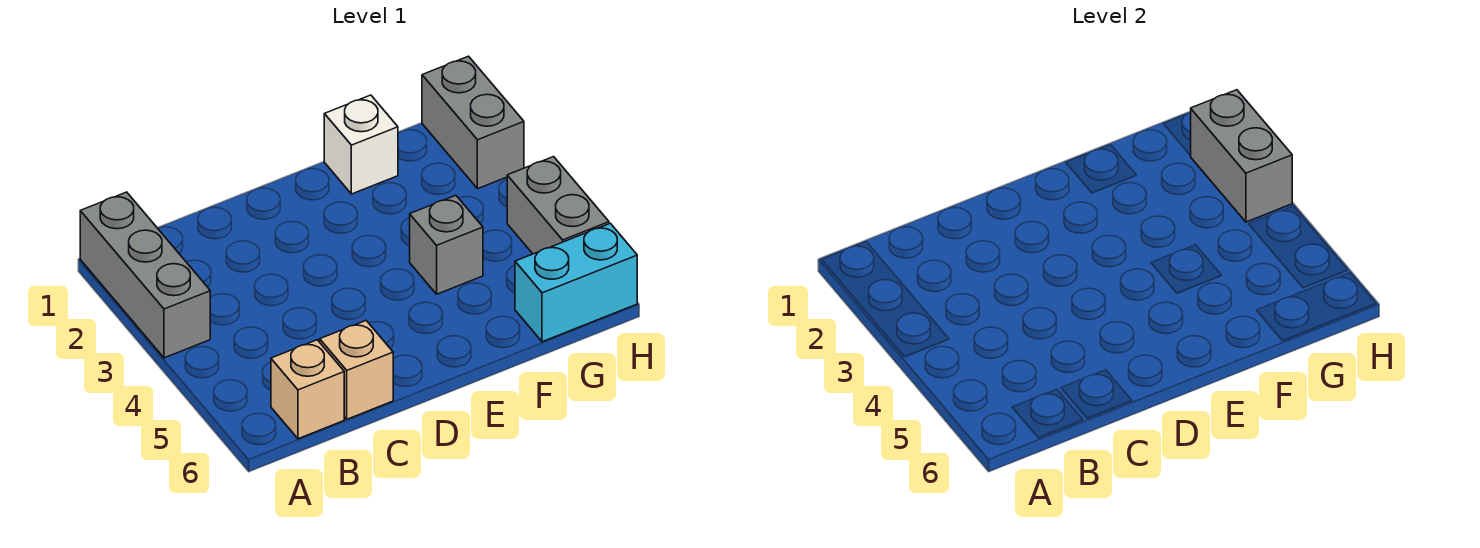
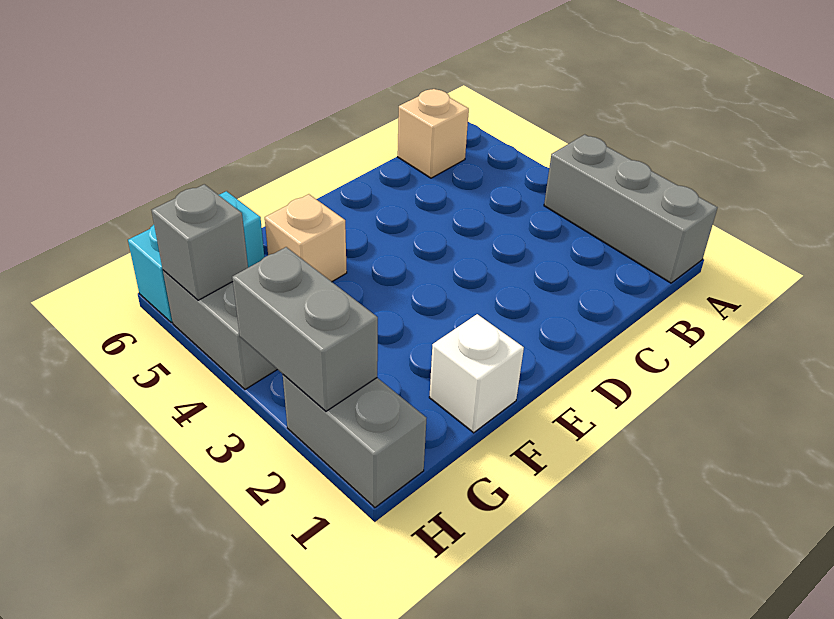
tan brick C6 level 1 -> tan brick F5 level 1
grey brick F4 level 1 -> grey brick H5 level 2

